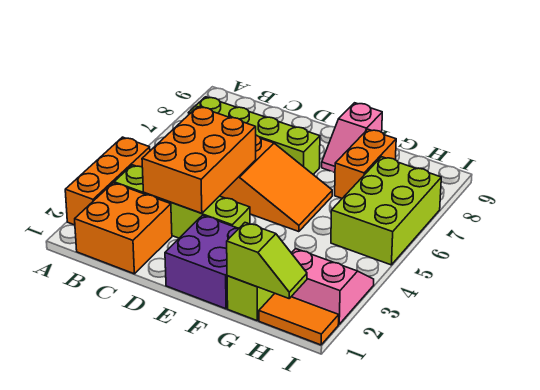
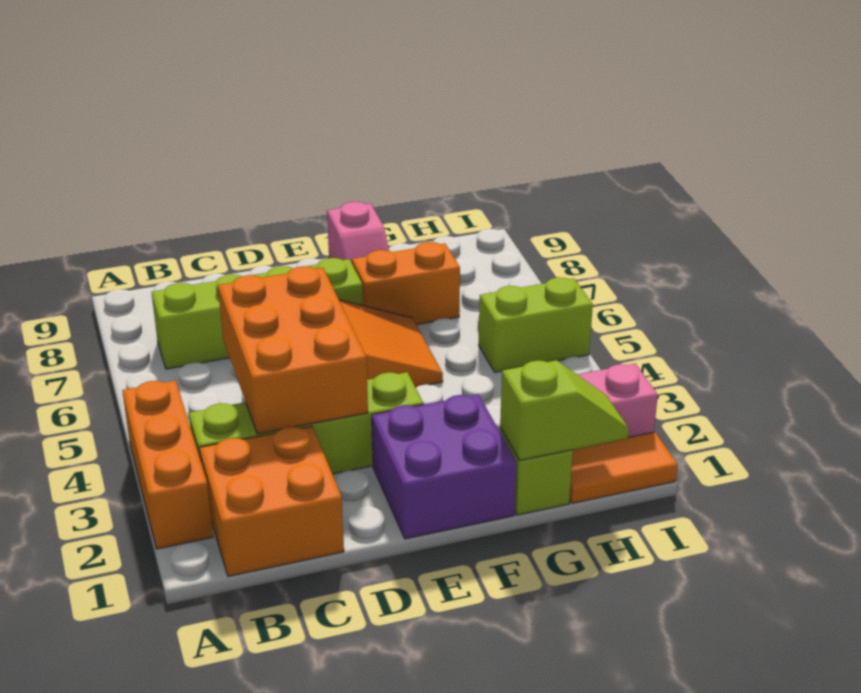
orange brick G7:G8 level 1 -> orange brick F7:G7 level 1
lime brick H5:I7 level 1 -> lime brick H5:I5 level 1

